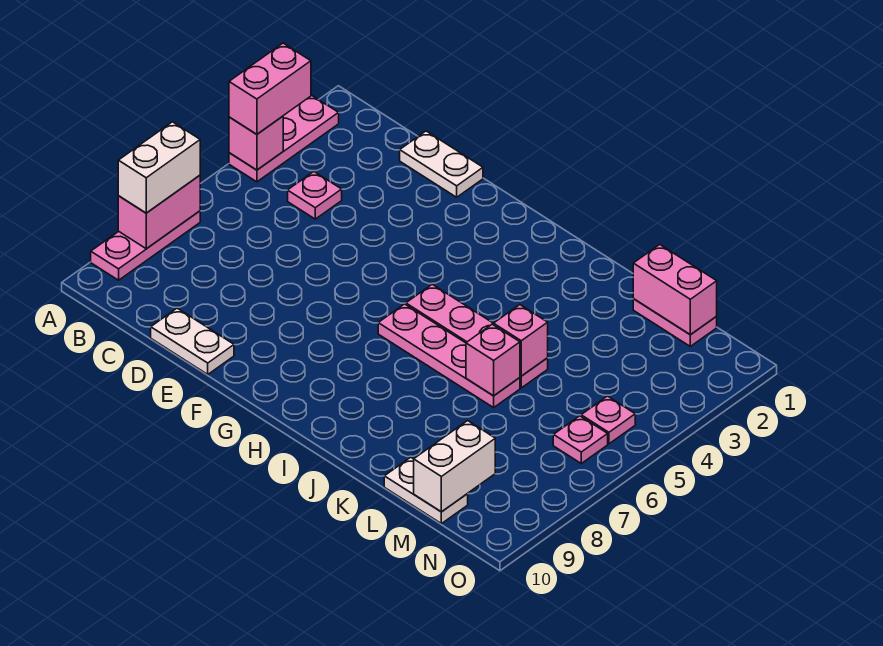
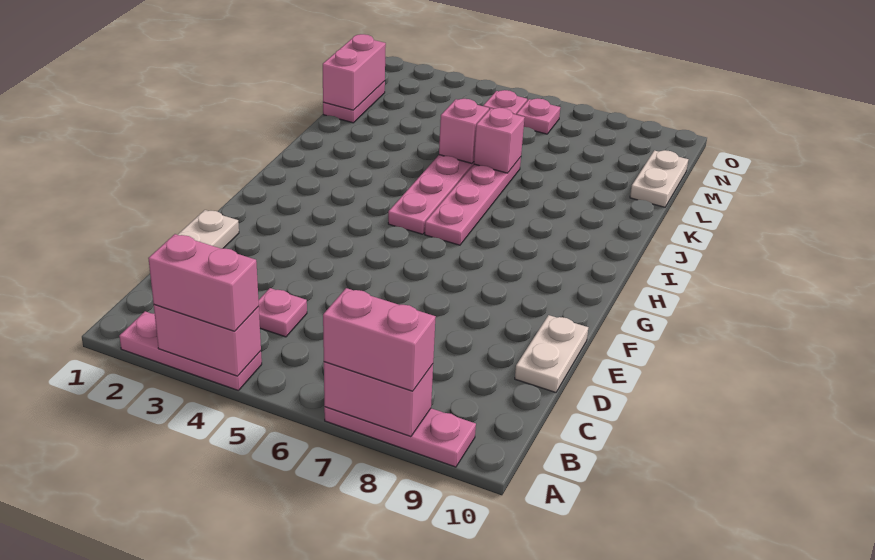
pink brick A4 level 2 -> pink brick A3:A4 level 2
white brick A7:A8 level 3 -> pink brick A7:A8 level 3
white brick M9:M10 level 2 -> none

